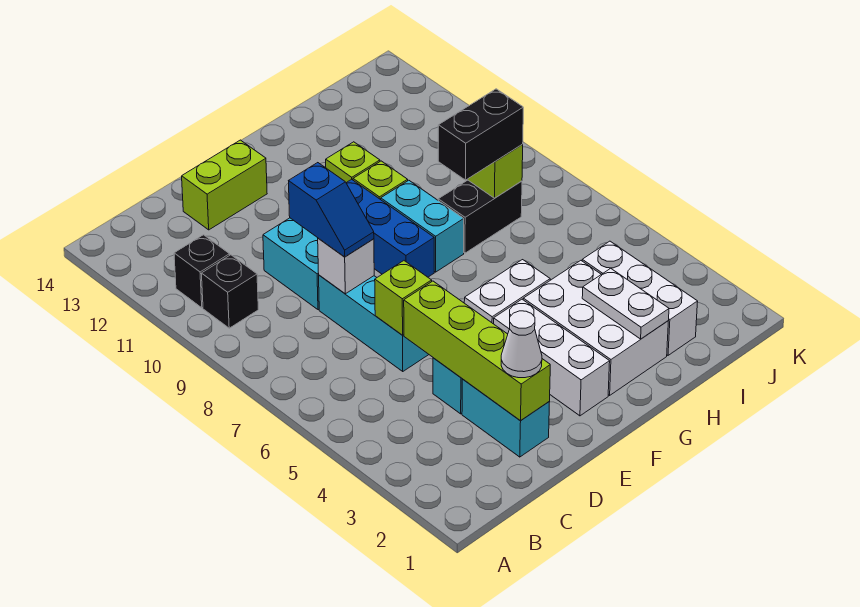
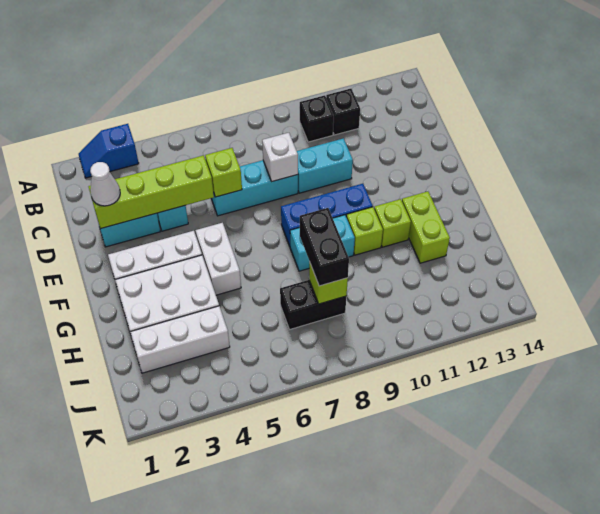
blue slope D8:D9 level 3 top 9 -> blue slope A2:A3 level 1 top 3
lime brick D13:E13 level 1 -> lime brick G12:H12 level 1
white plate H2:H3 level 2 -> none
black brick H8:I8 level 1 -> black brick I7:I8 level 1

